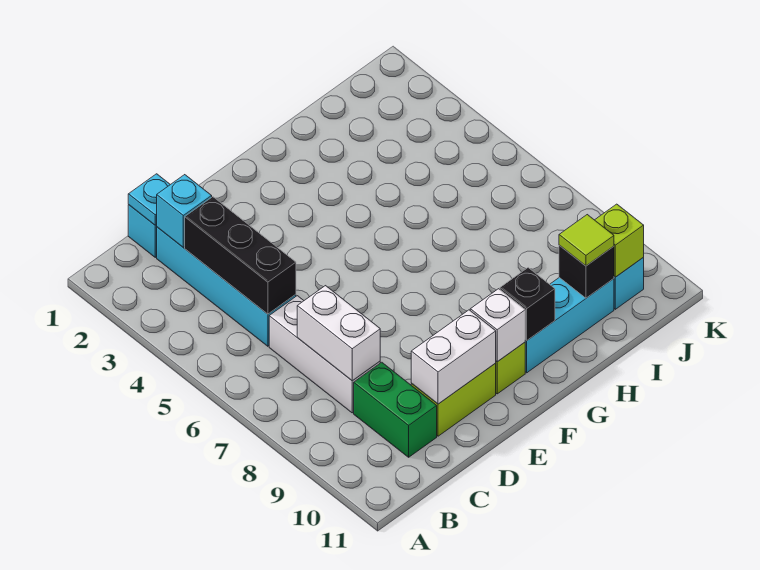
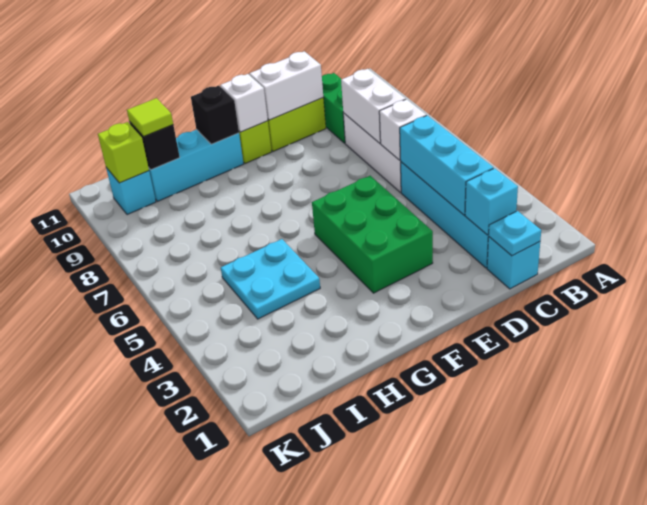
black brick C3:C5 level 2 -> cyan brick C3:C5 level 2
none -> white brick C6 level 2
none -> green brick E3:F5 level 1
none -> cyan plate H4:I5 level 1

